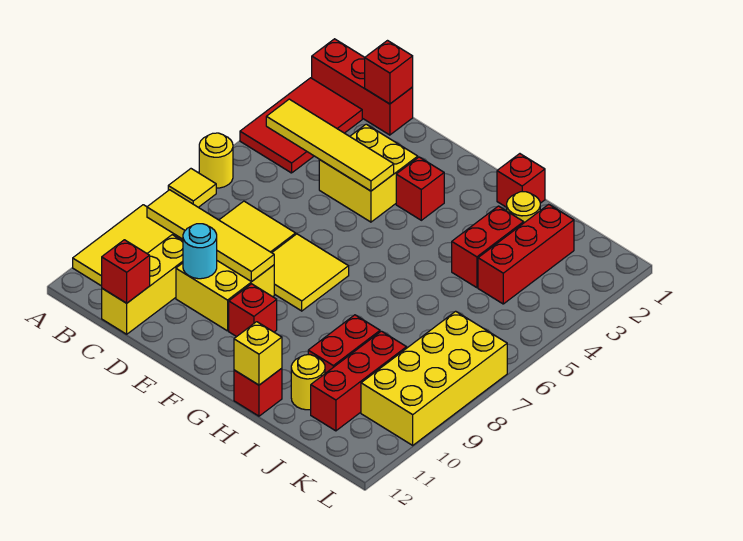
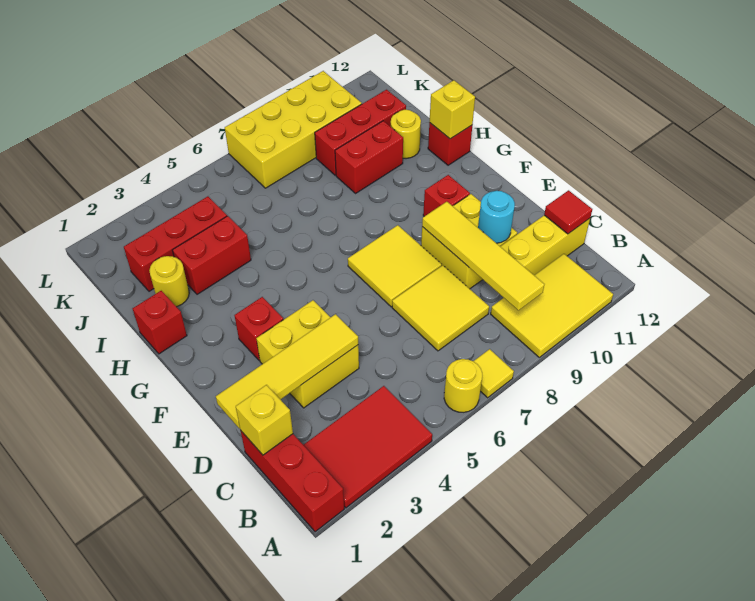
yellow tile B4:E4 level 2 -> yellow tile D1:D4 level 2
red brick C1 level 2 -> yellow brick C1 level 2
red brick C12 level 2 -> red tile C12 level 2

